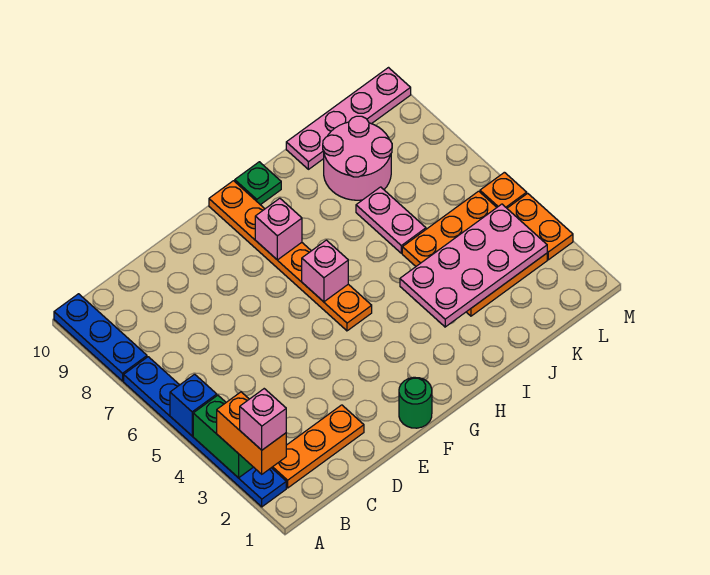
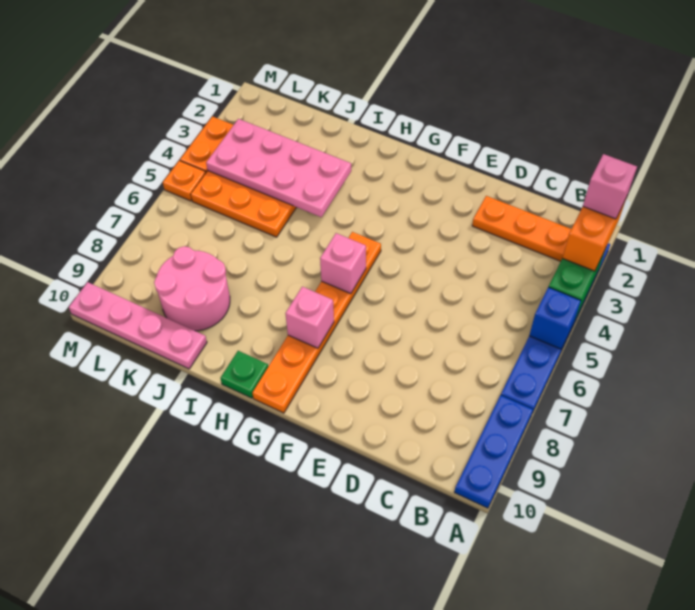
green round brick F1 level 1 -> none
pink plate J6:J7 level 1 -> none

